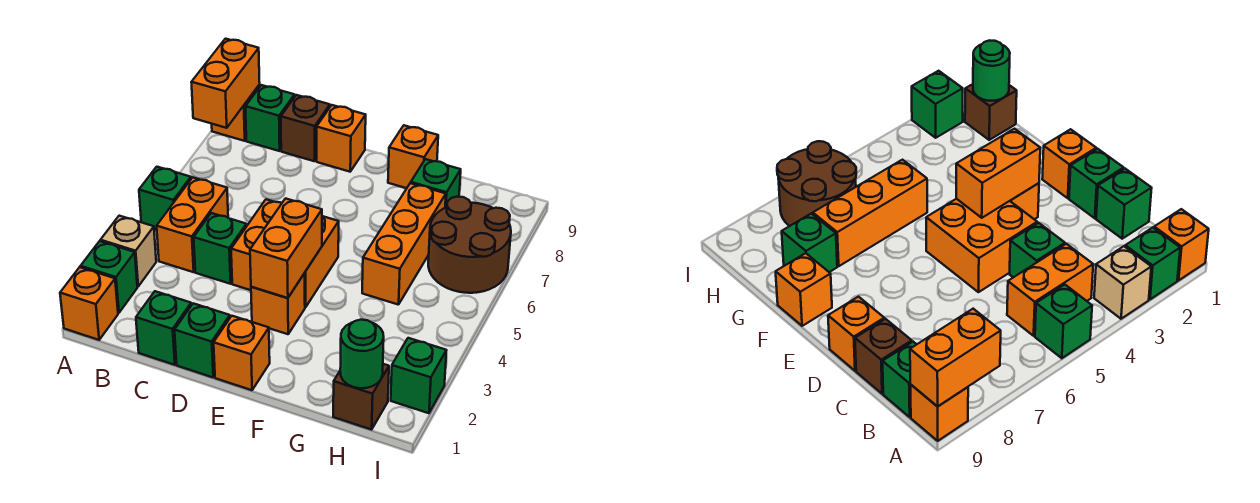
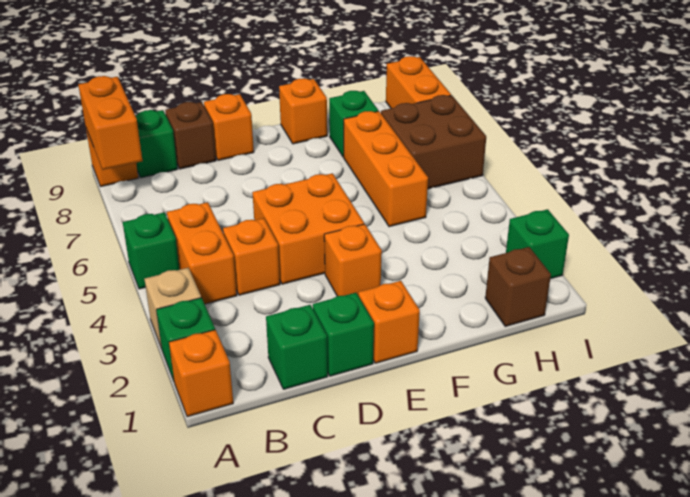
green brick C4 level 1 -> orange brick C4 level 1
orange brick E3:E4 level 2 -> orange brick I8:I9 level 1
green round brick H1 level 2 -> none
brown round brick H6:I7 level 1 -> brown brick H6:I7 level 1

